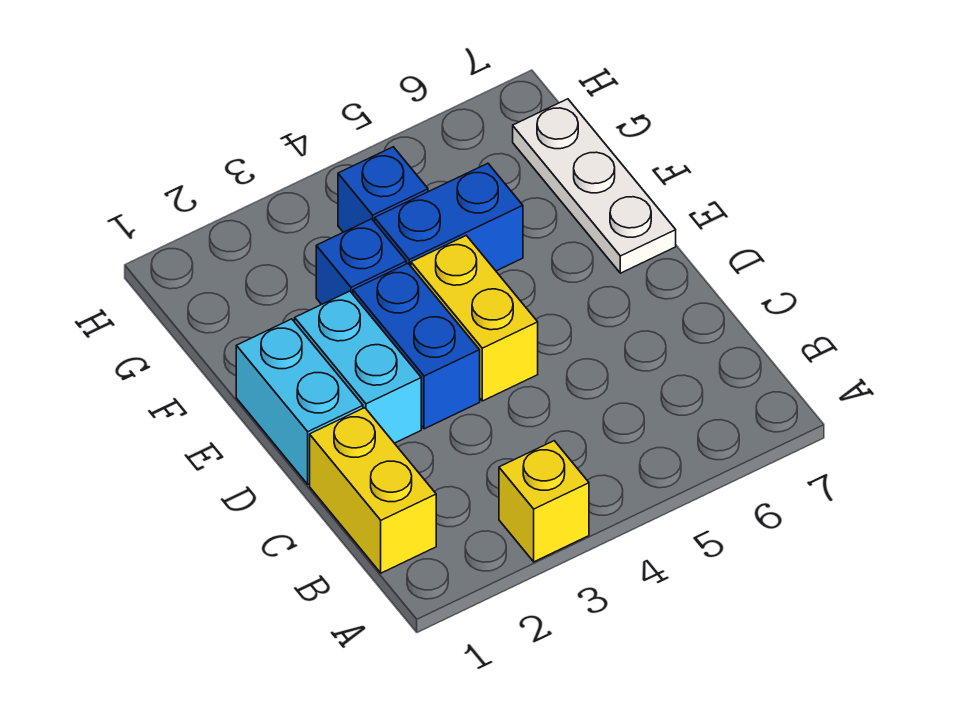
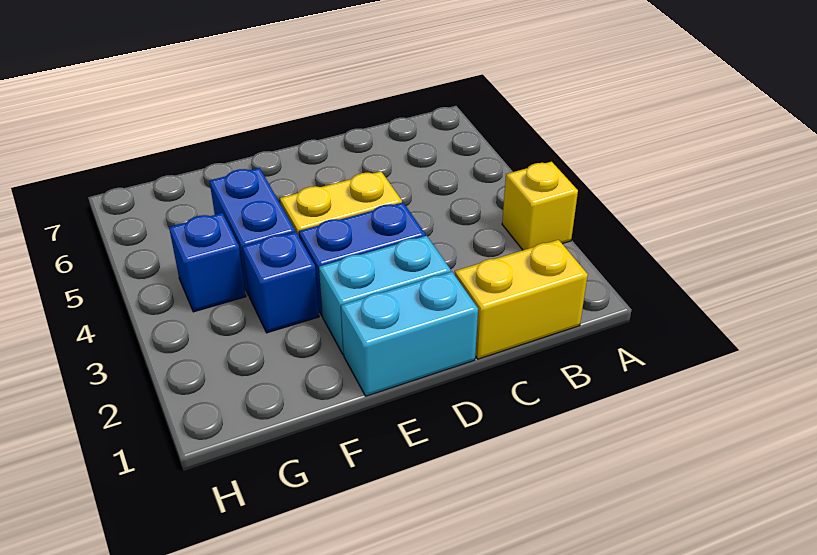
white plate E7:G7 level 1 -> none

